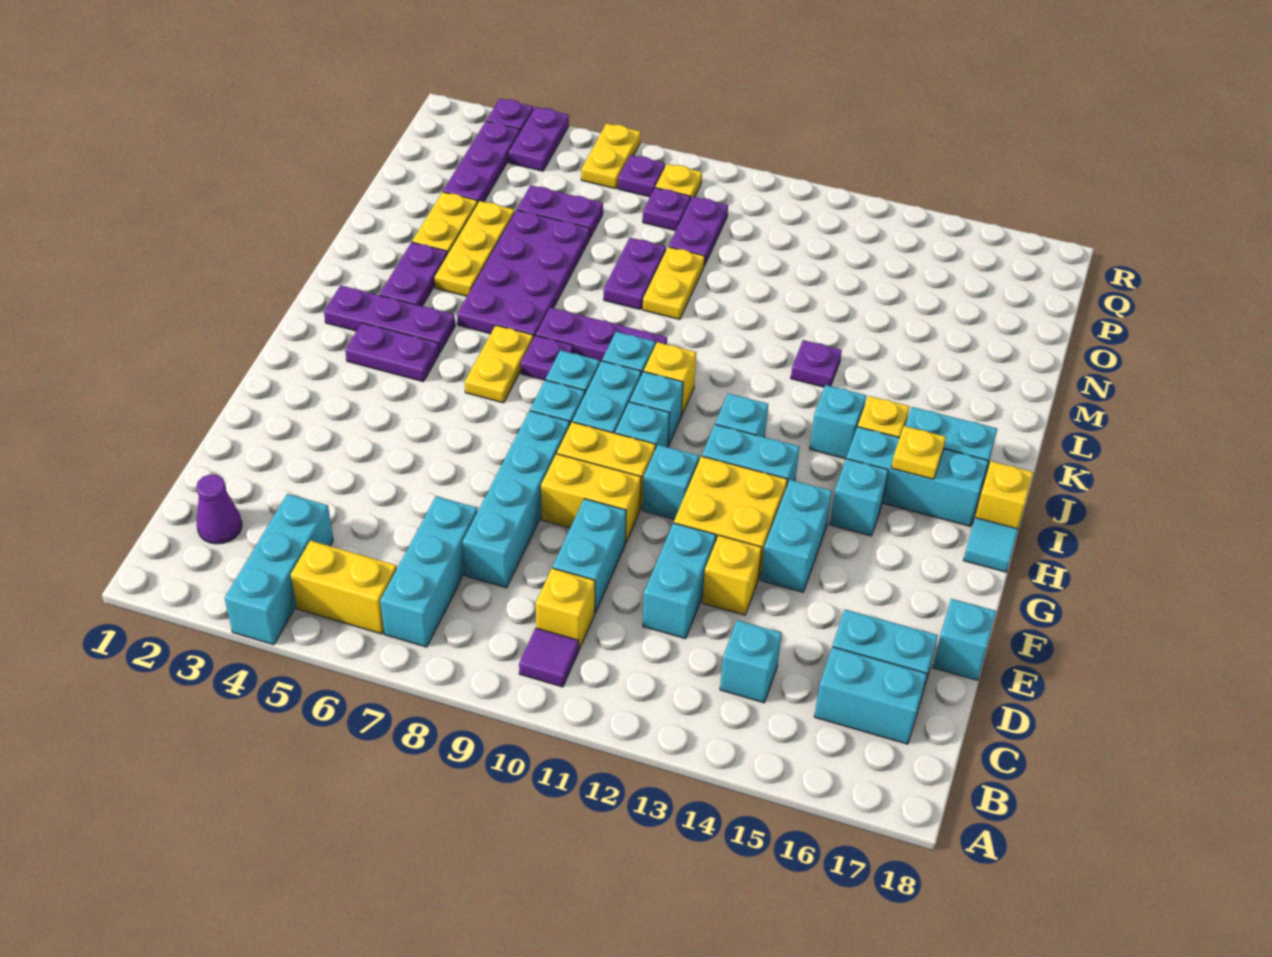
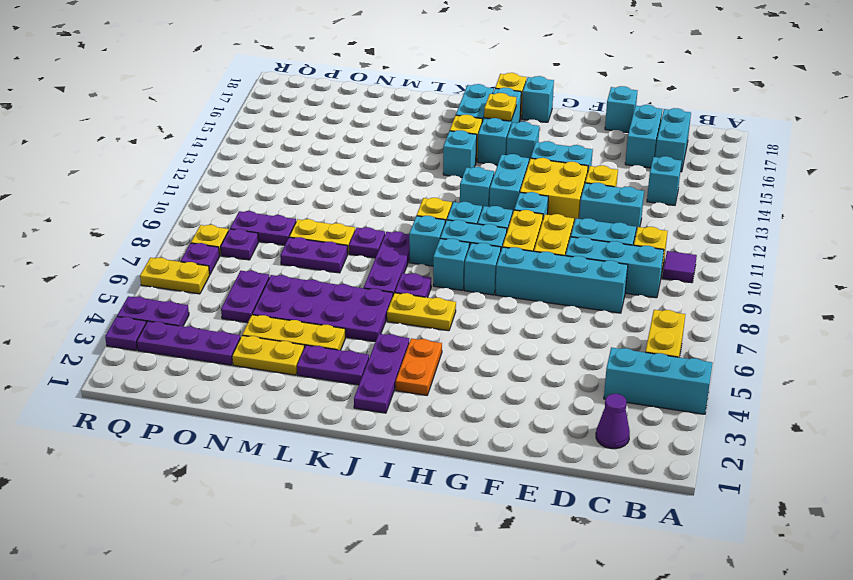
cyan brick B7:D7 level 1 -> cyan brick C9:E9 level 1
cyan tile H18 level 1 -> cyan brick H18 level 1
purple plate I3:I4 level 1 -> orange plate I3:I4 level 1
purple plate L13 level 1 -> purple plate L9 level 1

